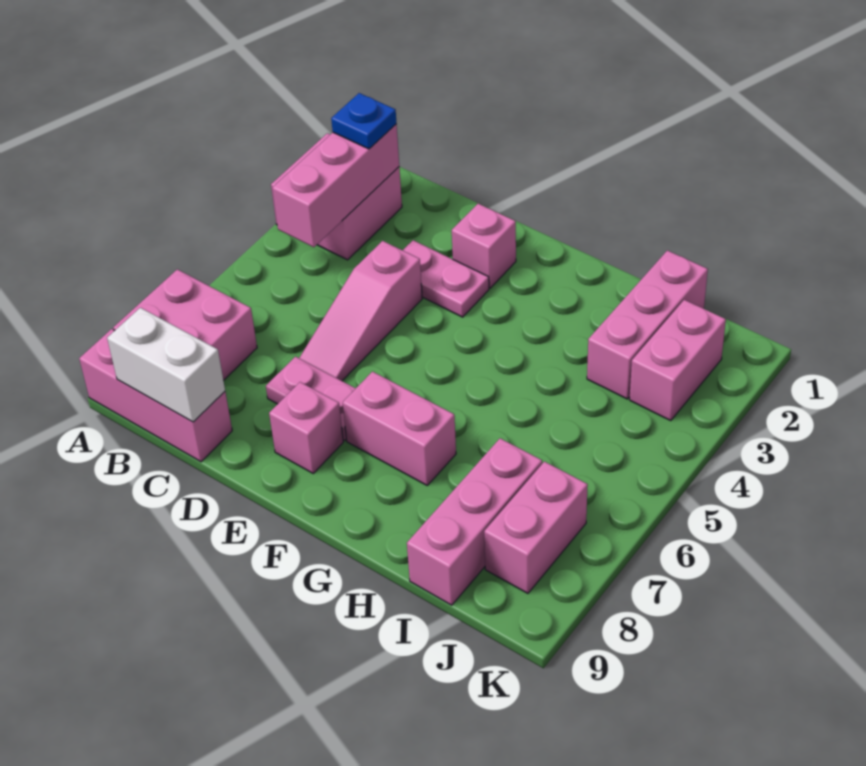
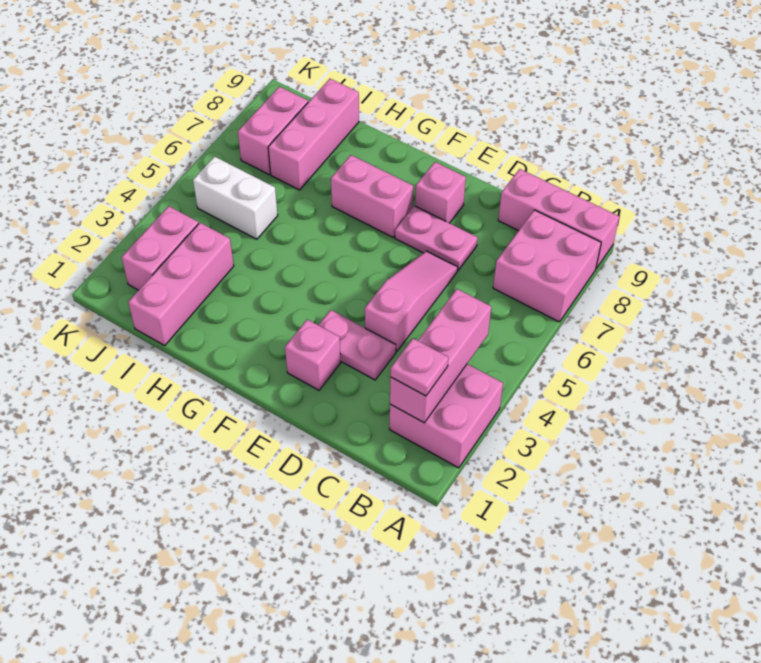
blue plate B2 level 3 -> pink plate B2 level 3
white brick B9:C9 level 2 -> white brick I5:J5 level 1

